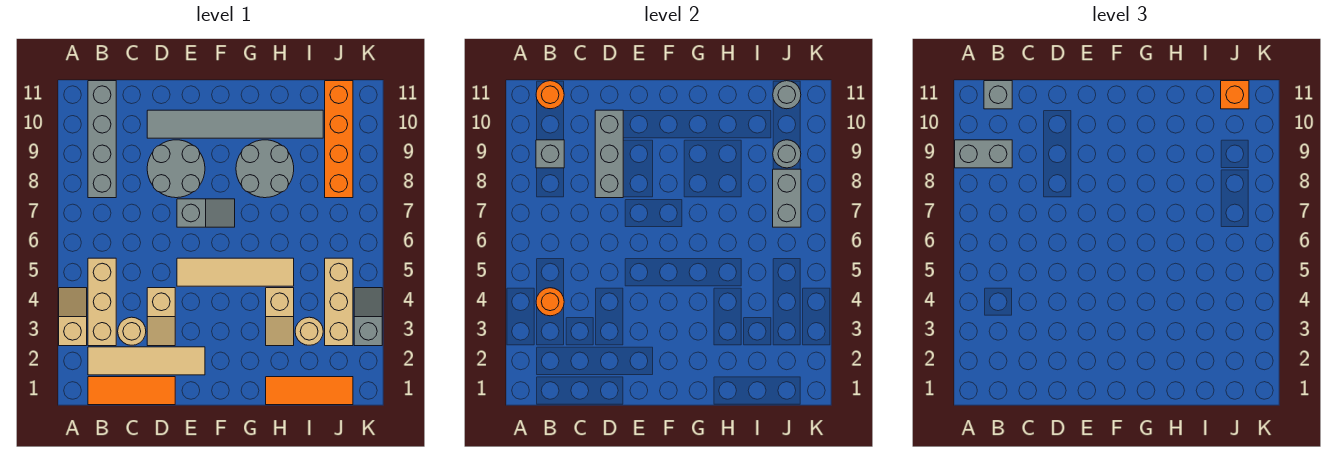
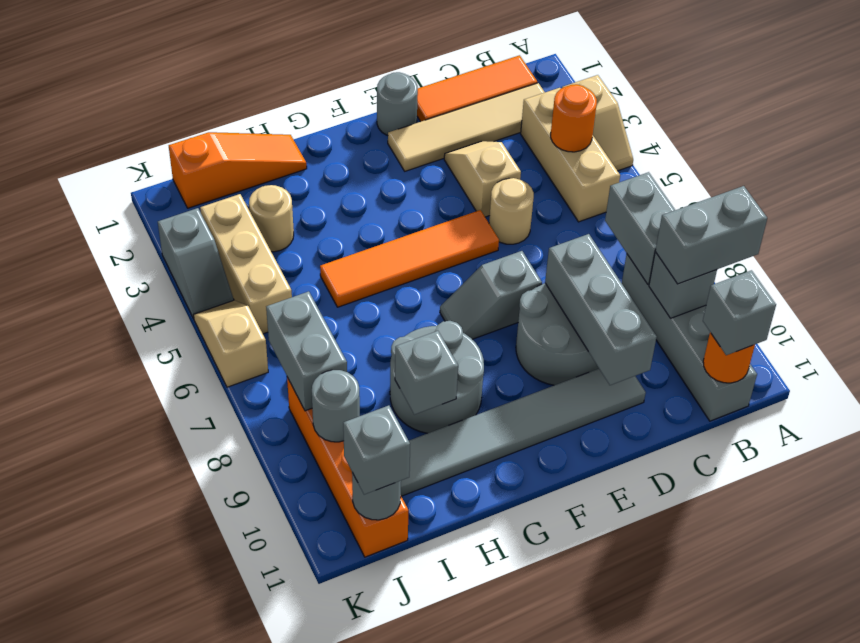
none -> grey brick B7:B8 level 2
tan round brick C3 level 1 -> tan round brick D5 level 1
none -> grey round brick E1 level 1
tan tile E5:H5 level 1 -> orange tile E5:H5 level 1
orange tile H1:J1 level 1 -> orange slope H1:J1 level 1 top J
tan slope H3:H4 level 1 top 4 -> tan slope K5:K6 level 1 top 6
none -> grey brick H9 level 2
orange brick J11 level 3 -> grey brick J11 level 3

